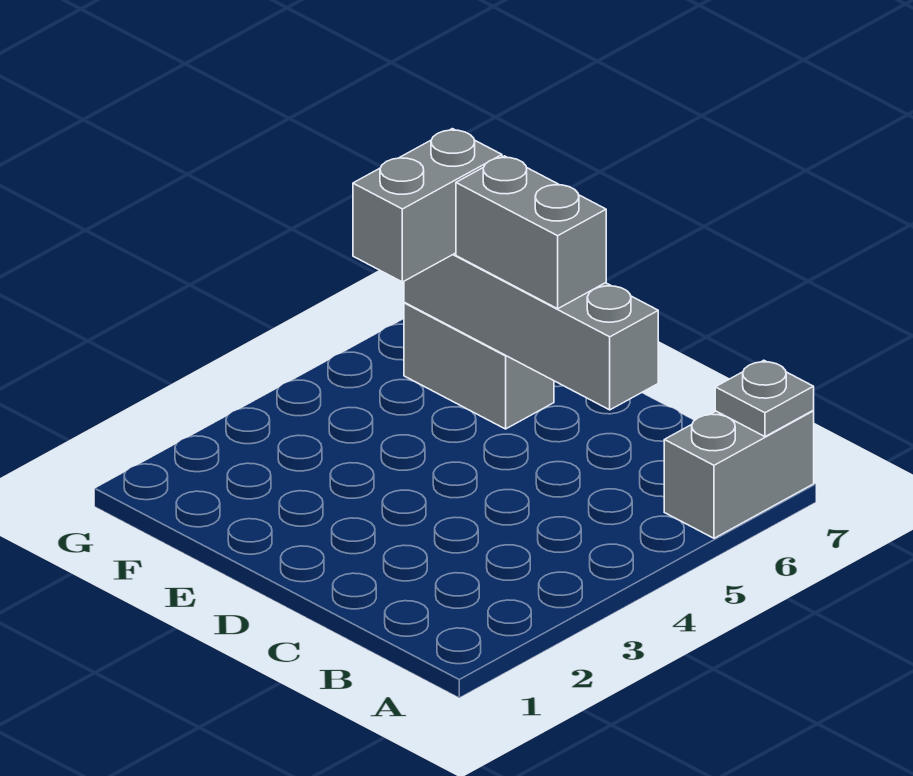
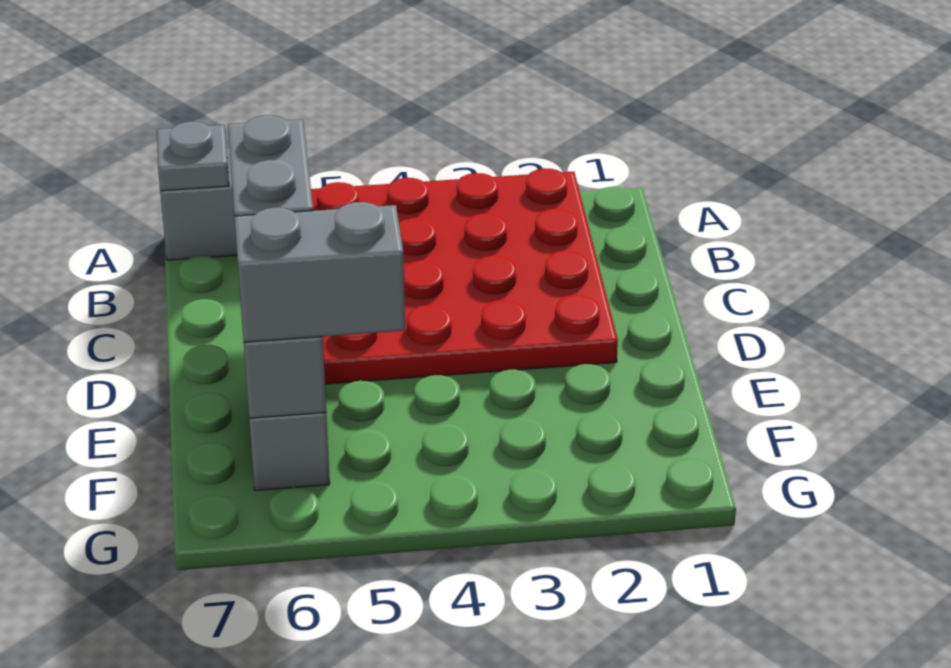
none -> red plate A2:D5 level 1

